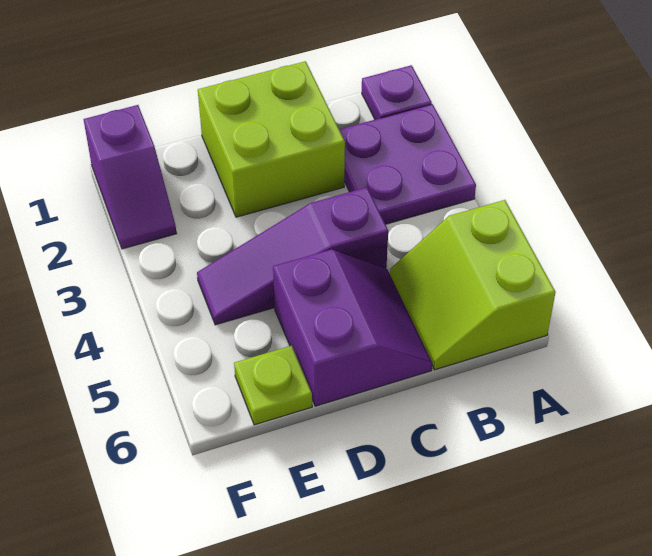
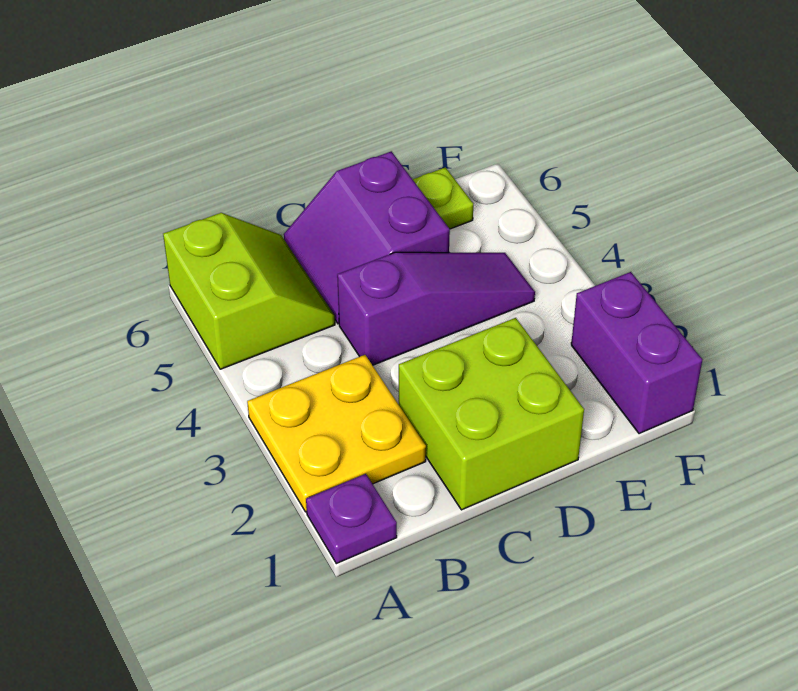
purple plate A2:B3 level 1 -> yellow plate A2:B3 level 1
purple slope F1:F2 level 1 top 1 -> purple brick F1:F2 level 1

